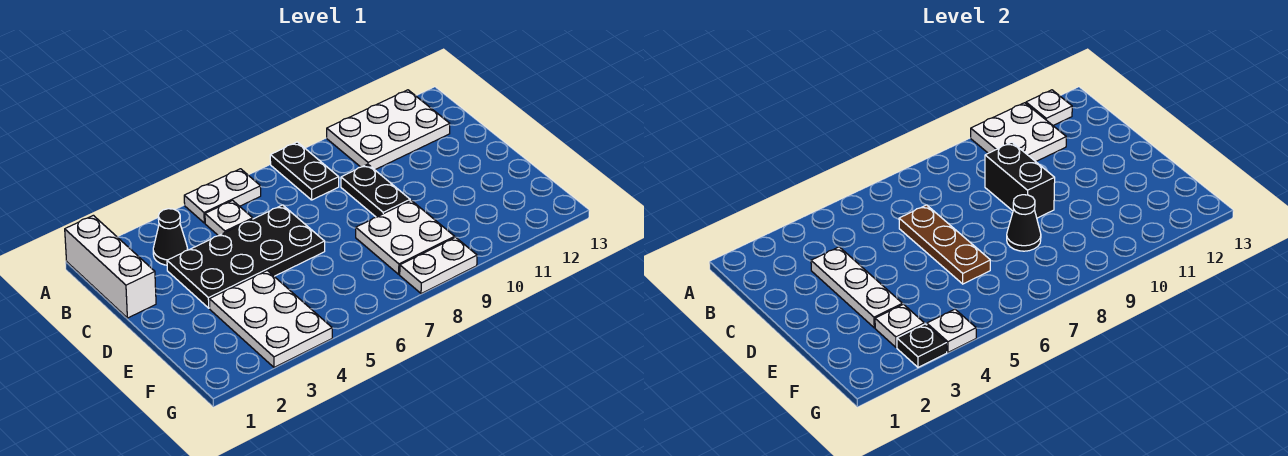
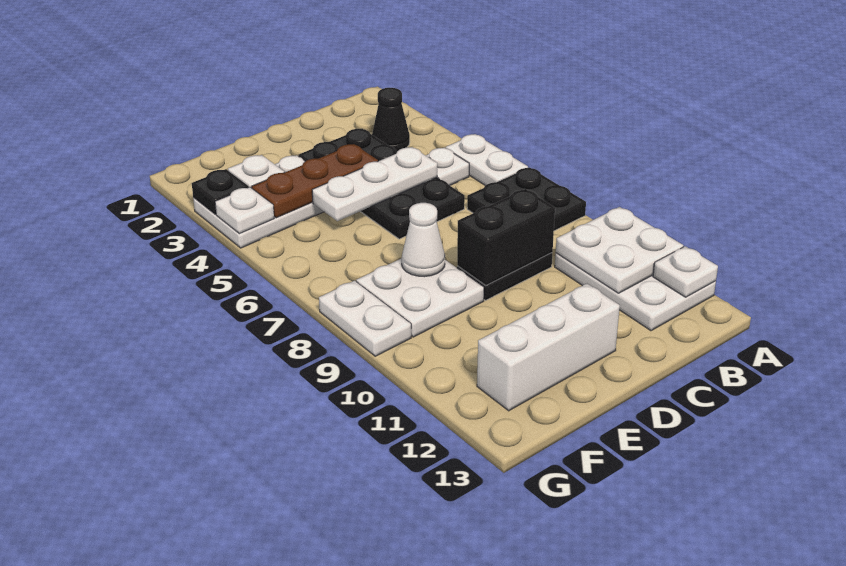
white brick A1:C1 level 1 -> white brick D12:F12 level 1
black plate A8:B8 level 1 -> black plate A7:B8 level 1
white plate C3:E3 level 2 -> white plate C5:E5 level 2
brown plate C6:E6 level 2 -> brown plate D4:F4 level 2
black cone E8 level 2 -> white cone E8 level 2

